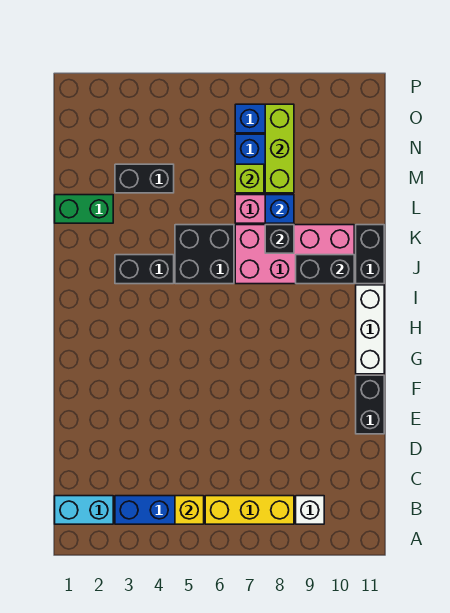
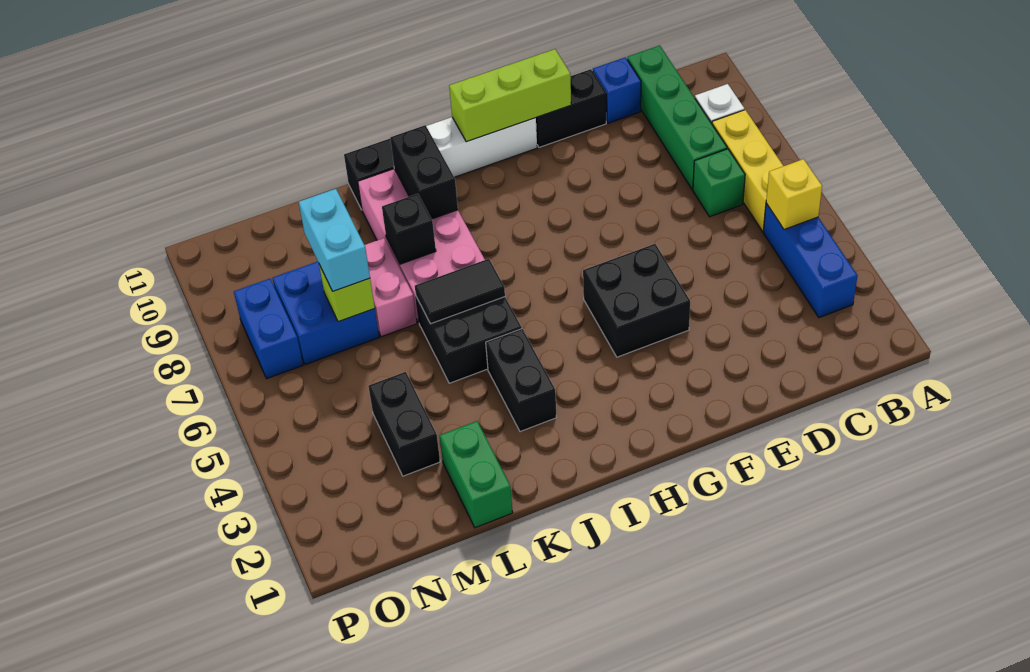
cyan brick B1:B2 level 1 -> cyan brick M7:M8 level 3
none -> green brick C7 level 1
none -> green brick C8:C11 level 1
none -> black brick F4:G5 level 1
none -> black tile J6:K6 level 2
blue brick L8 level 2 -> blue brick D11 level 1
lime brick M8:O8 level 2 -> lime brick F11:H11 level 2

